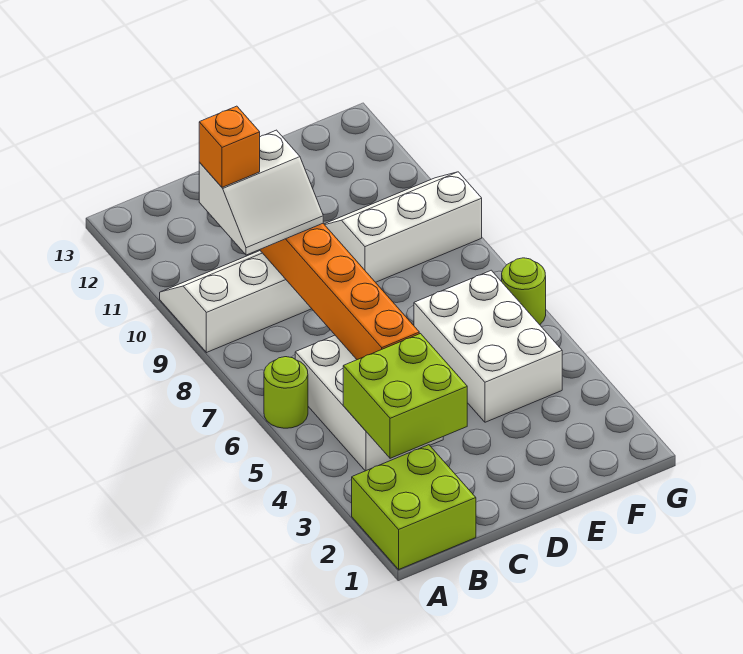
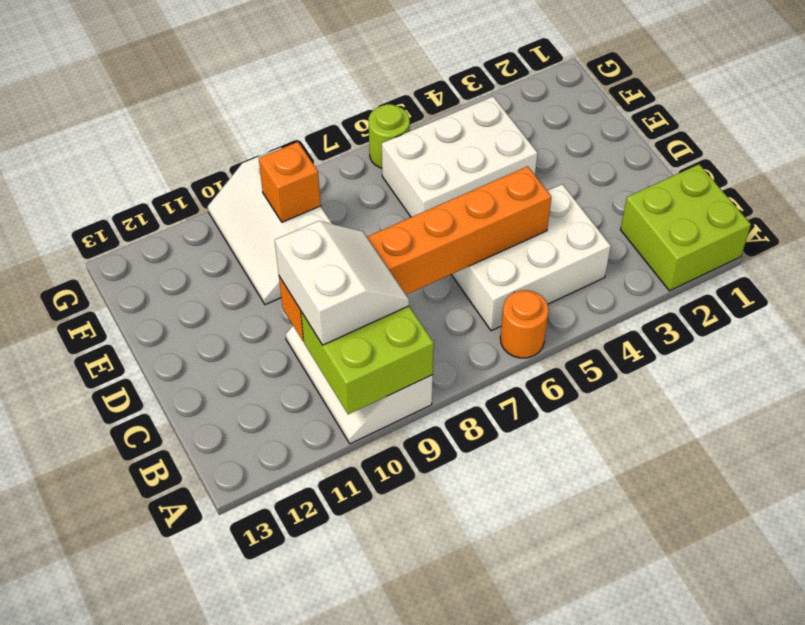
lime round brick A6 level 1 -> orange round brick A6 level 1
lime brick B3:C4 level 2 -> lime brick A9:B10 level 2
orange brick B10 level 4 -> orange brick F9 level 2

